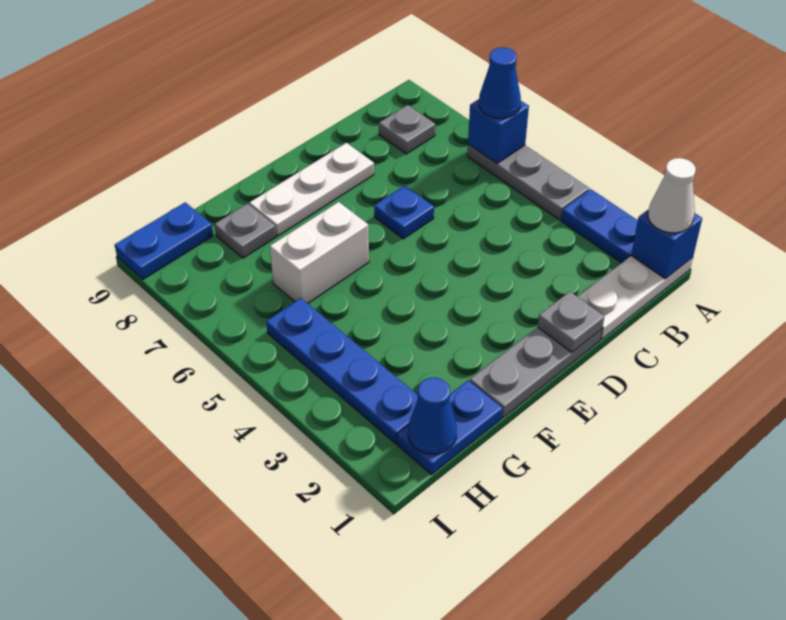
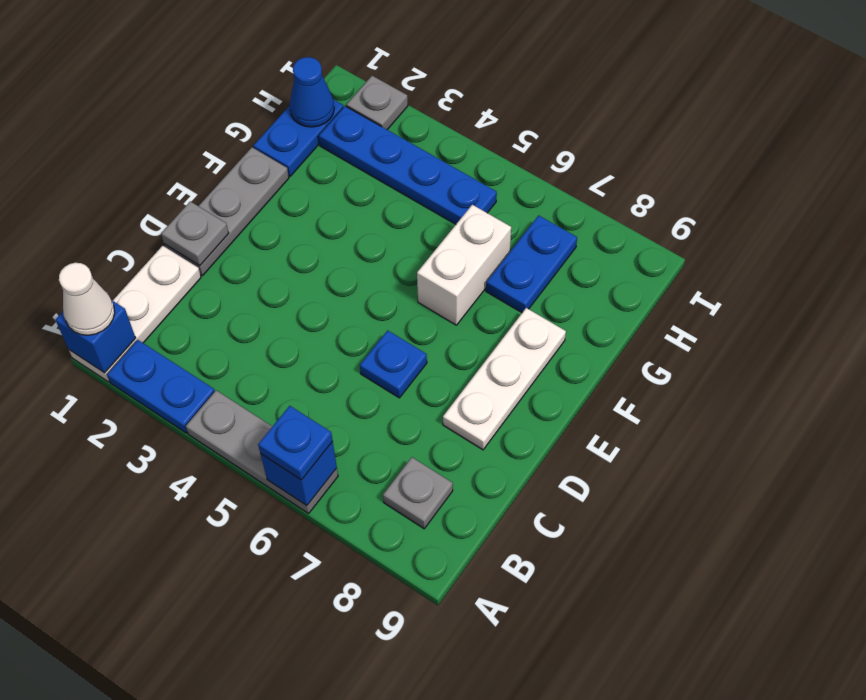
blue cone A6 level 3 -> blue plate A6 level 3
grey plate G8 level 1 -> grey plate I2 level 1
blue plate H9:I9 level 1 -> blue plate G7:H7 level 1

